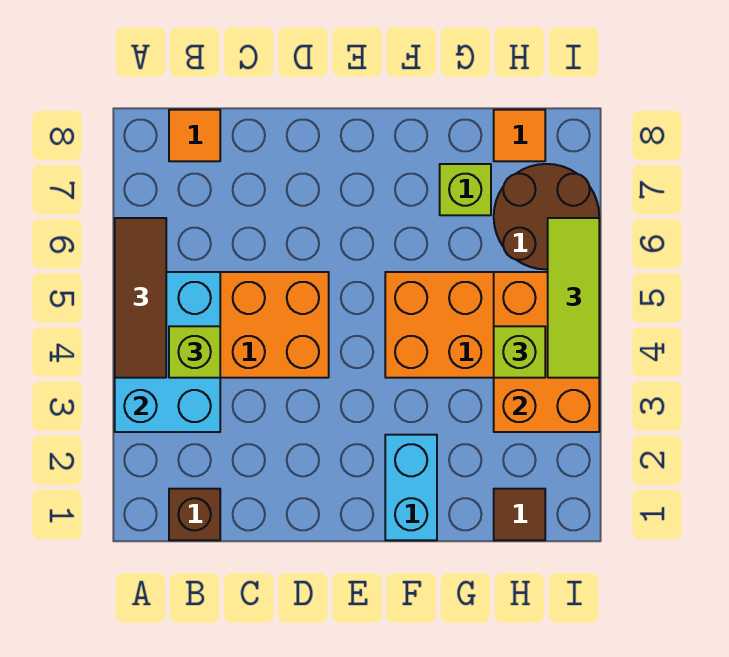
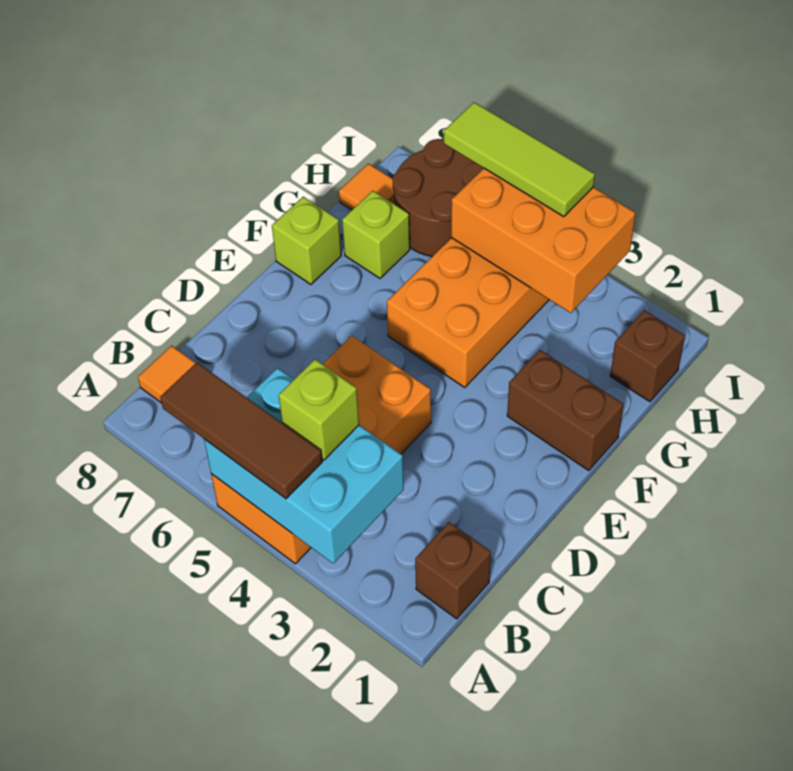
cyan brick F1:F2 level 1 -> brown brick F1:F2 level 1
brown tile H1 level 1 -> brown brick H1 level 1
lime brick H4 level 3 -> lime brick F8 level 1

